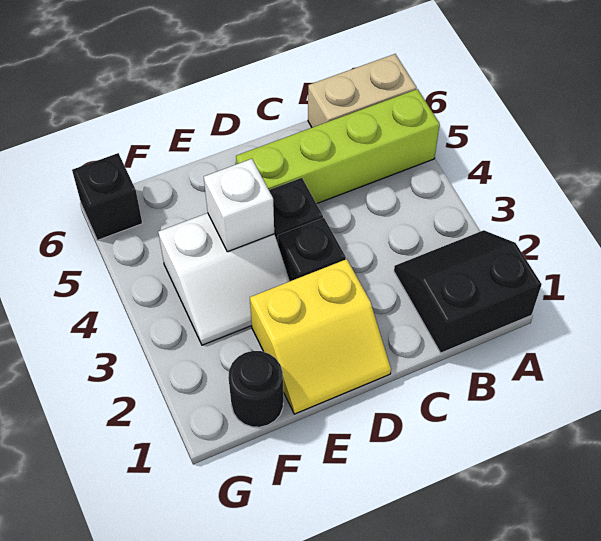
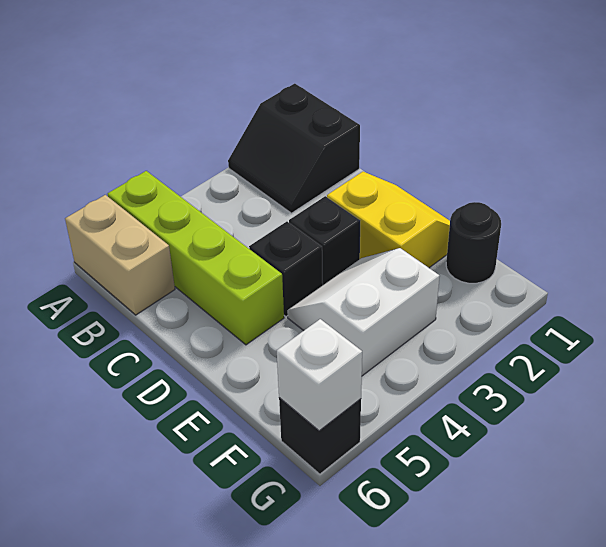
white slope E3:F4 level 1 top 4 -> white slope E3:F4 level 1 top F
white brick E4 level 2 -> white brick G6 level 2

